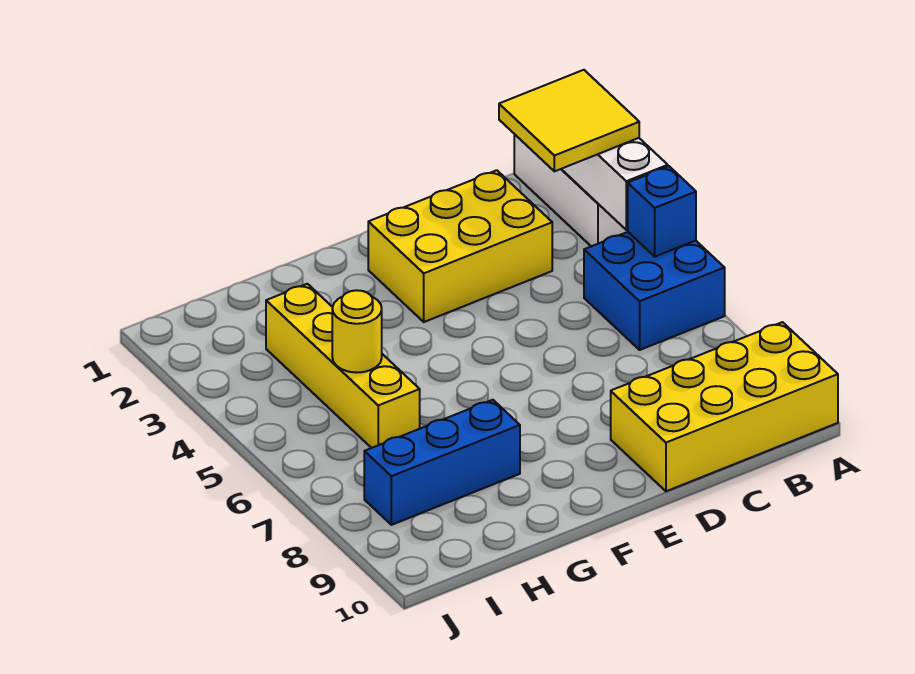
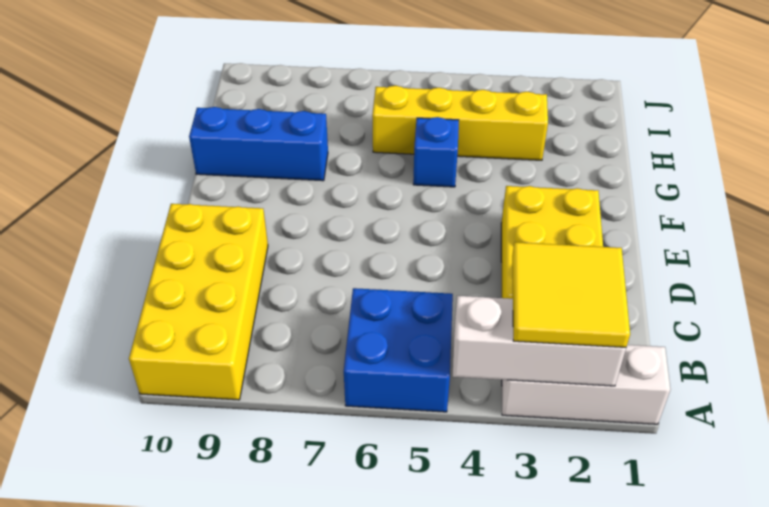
blue brick A5 level 2 -> blue brick G5 level 1
blue brick G8:I8 level 1 -> blue brick G8:G10 level 1
yellow round brick H5 level 2 -> none

